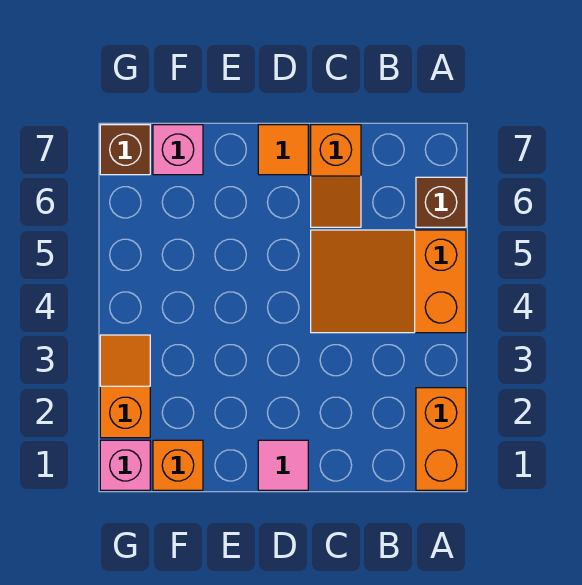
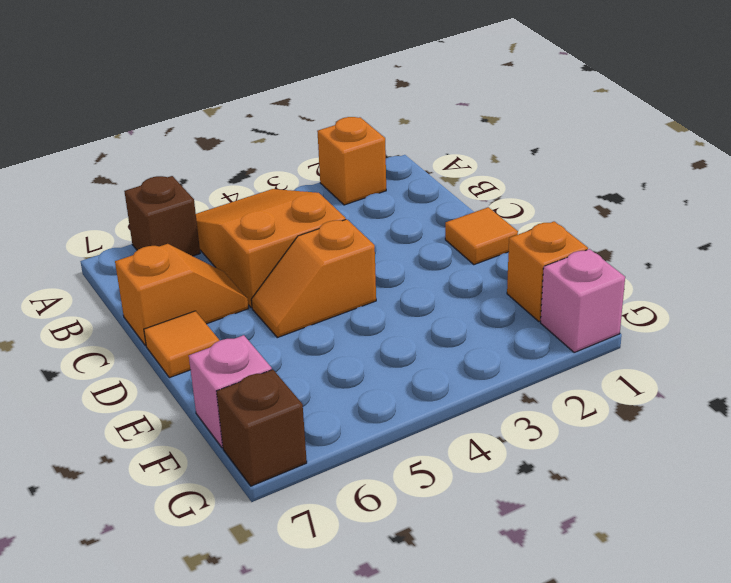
orange brick A1:A2 level 1 -> orange brick A2 level 1
orange slope A4:C5 level 1 top A -> orange slope A4:C5 level 1 top C
pink tile D1 level 1 -> orange tile D1 level 1
orange slope G2:G3 level 1 top 2 -> orange slope D4:D5 level 1 top 4

